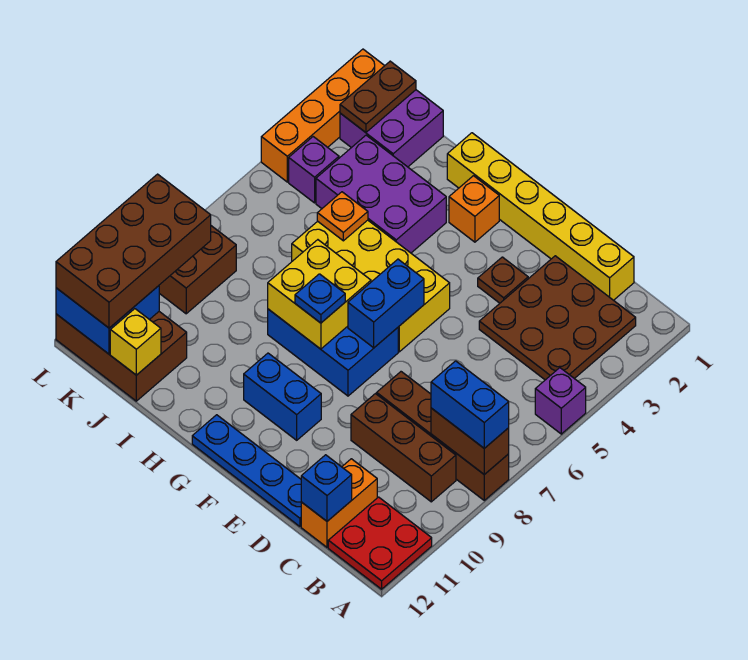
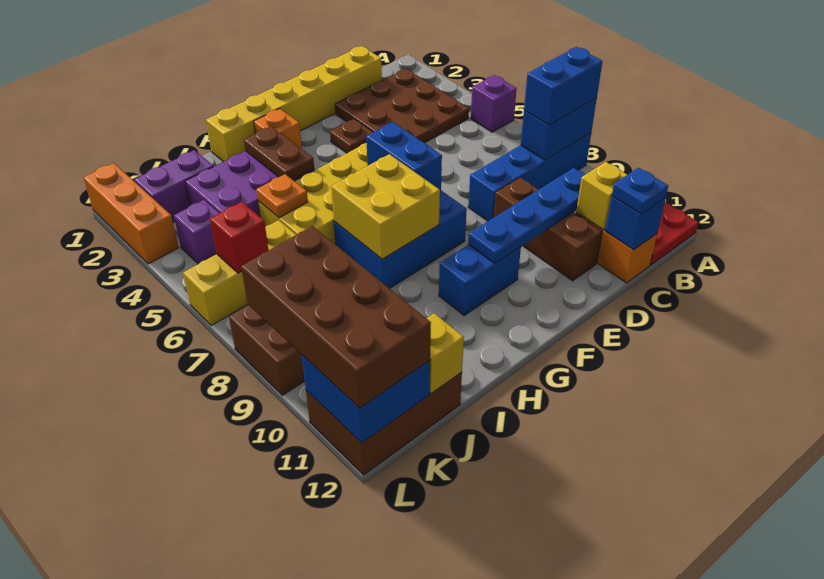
brown brick A8:D8 level 1 -> blue brick A8:D8 level 1
brown brick A8:B8 level 2 -> blue brick A8:B8 level 2
brown brick B9:D9 level 1 -> brown brick D9:D11 level 1
none -> yellow brick C11 level 2
blue plate D12:G12 level 1 -> blue plate C10:F10 level 2
blue plate G8 level 3 -> blue plate C12 level 3
purple brick J1:K2 level 1 -> purple brick J2:K2 level 1
none -> yellow brick J6:L6 level 1
brown plate K1:K2 level 2 -> brown plate H3:H4 level 2
none -> red brick K6 level 2
orange brick L1:L4 level 1 -> orange brick L1:L3 level 1

